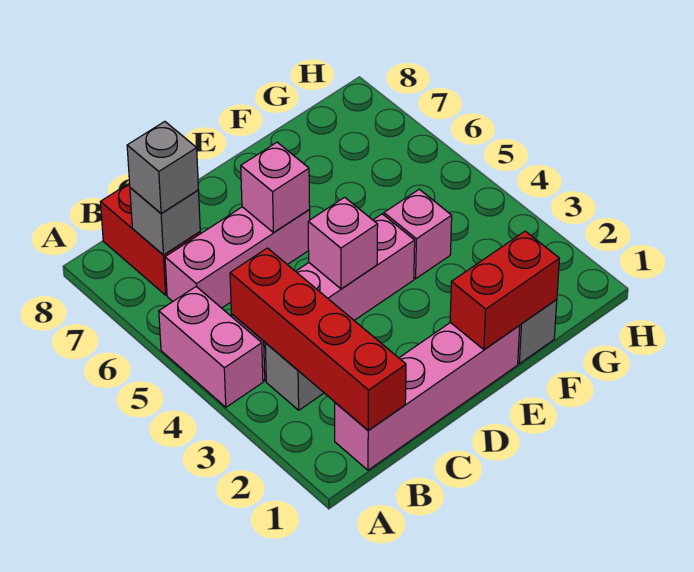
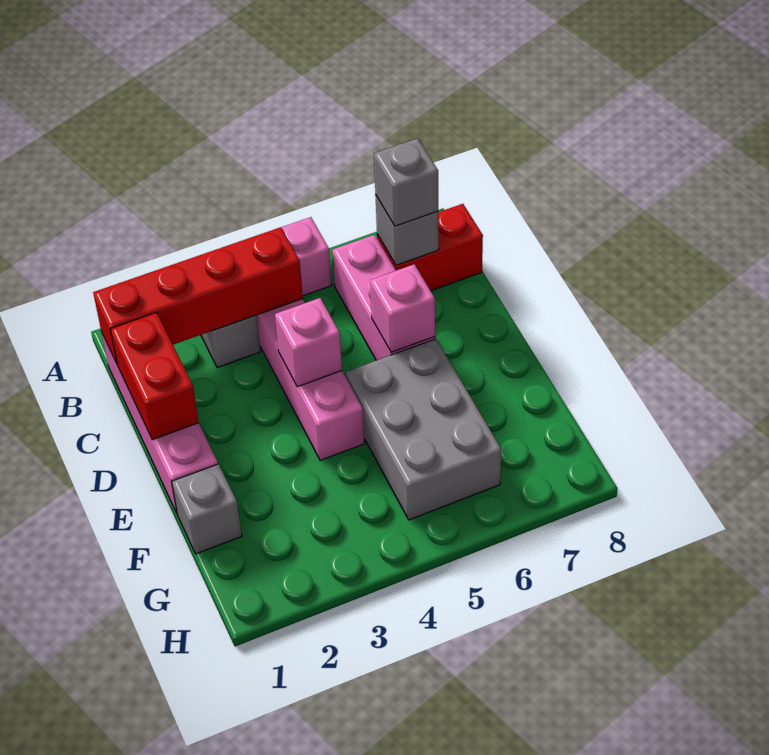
red brick E1:F1 level 2 -> red brick C1:D1 level 2
none -> grey brick E5:G6 level 1
pink brick F4 level 1 -> none

